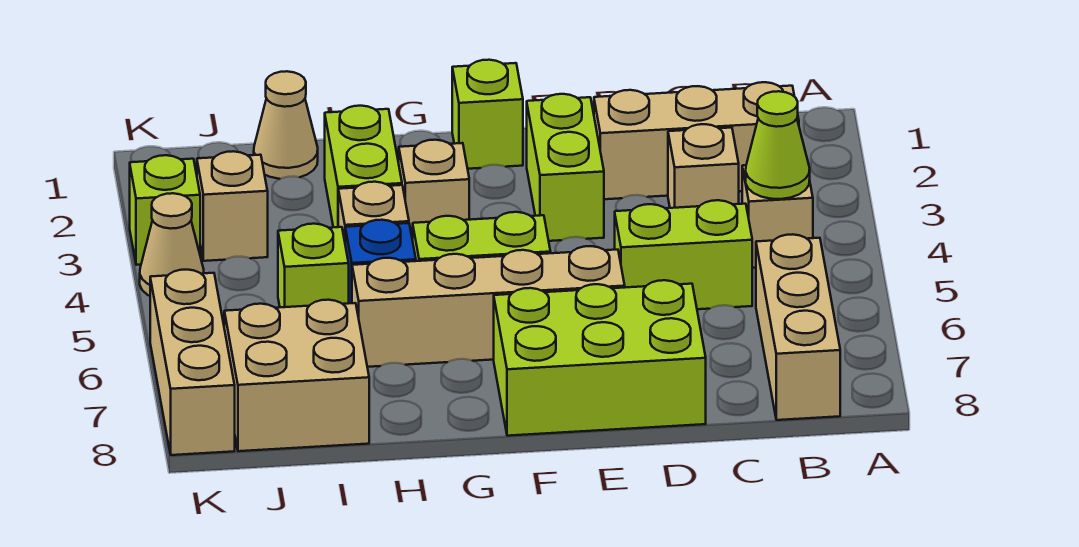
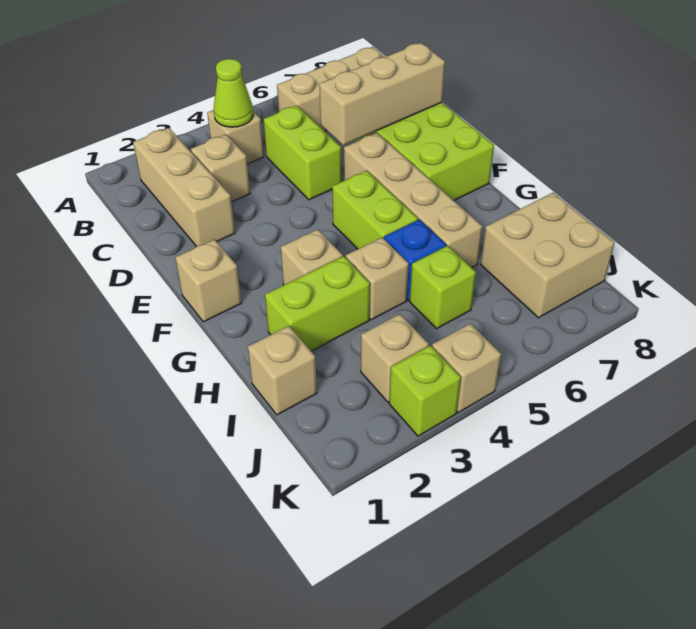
lime brick E2:E3 level 1 -> none
lime brick F1 level 1 -> tan brick F1 level 1
tan cone I1 level 1 -> tan brick I1 level 1
tan cone K4 level 1 -> tan brick K4 level 1
tan brick K6:K8 level 1 -> tan brick D6:D8 level 2

